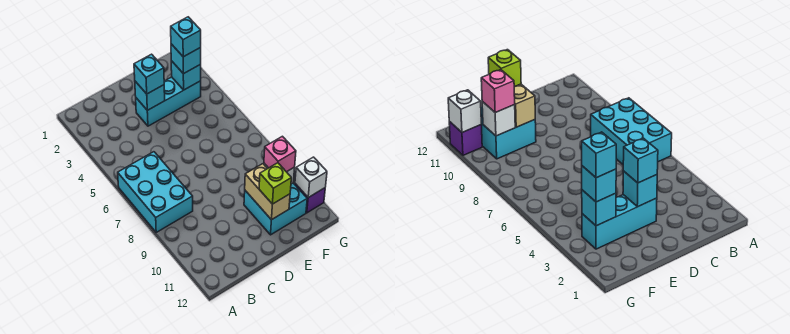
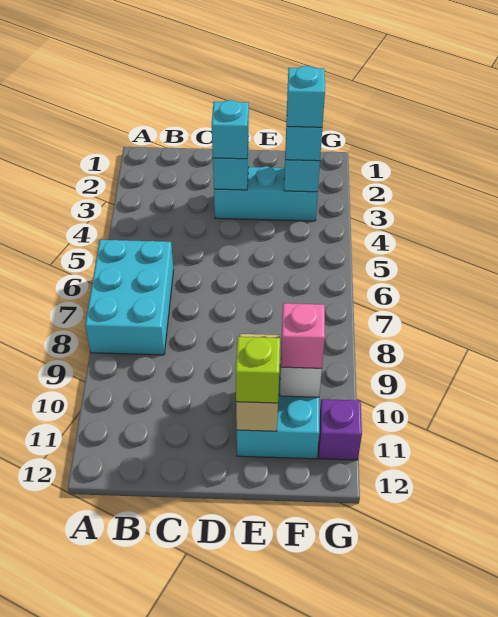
white brick G11 level 2 -> none

